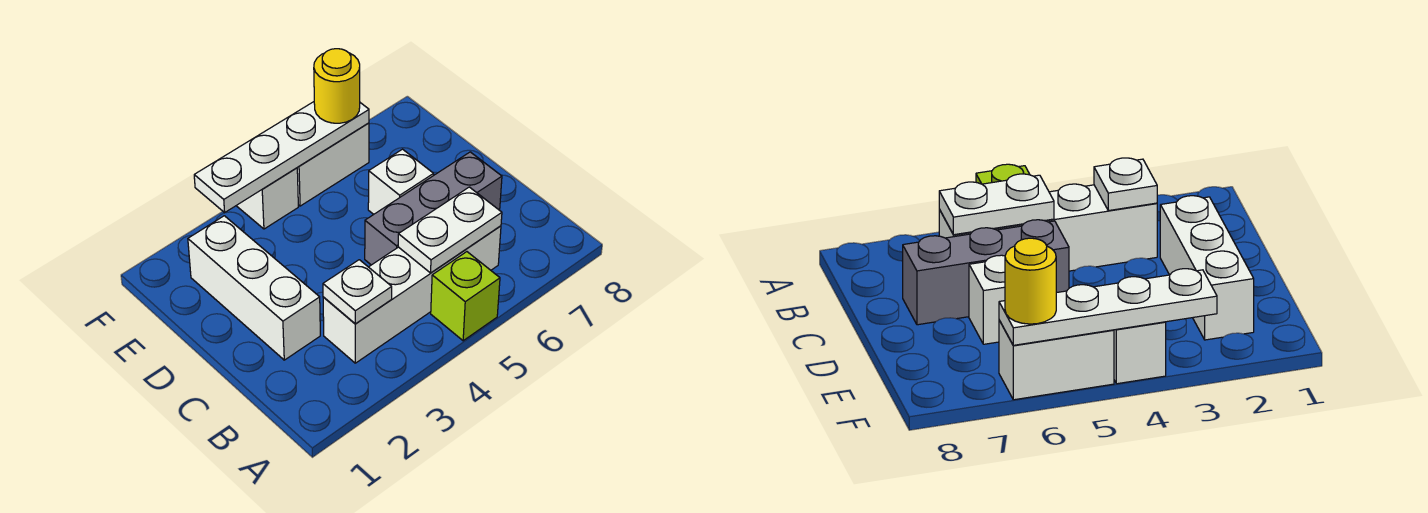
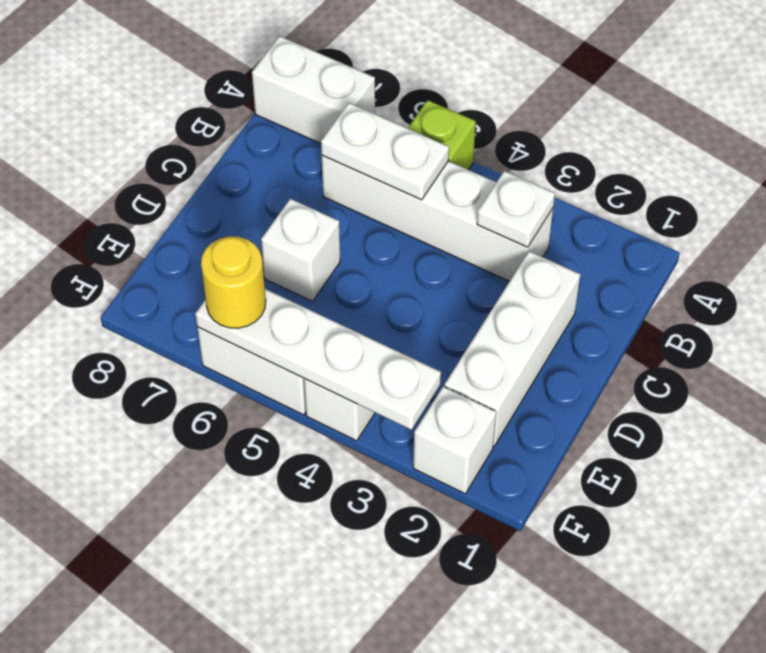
none -> white brick A7:A8 level 1
grey brick C5:C7 level 1 -> none
none -> white brick F2 level 1

